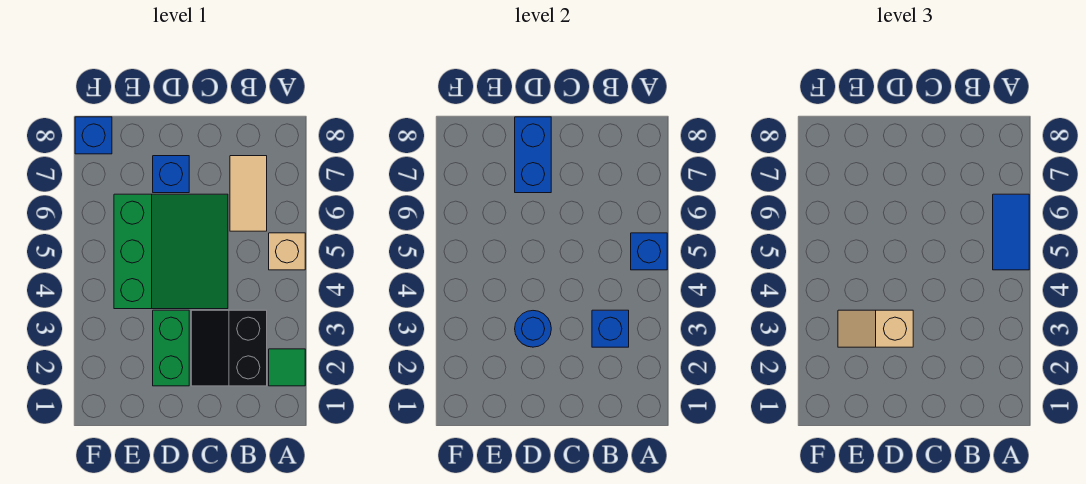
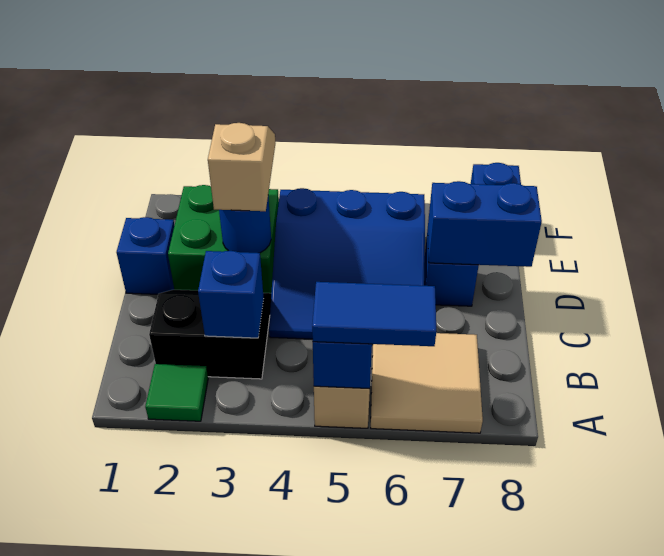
tan tile B6:B7 level 1 -> tan tile A6:B7 level 1
green slope C4:E6 level 1 top E -> blue slope C4:E6 level 1 top E
none -> blue brick D1 level 1
green brick D2:D3 level 1 -> green brick D2:E3 level 1

